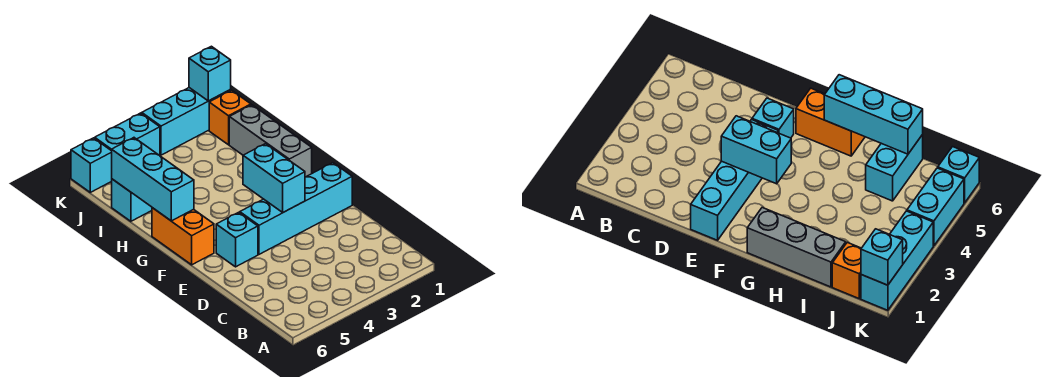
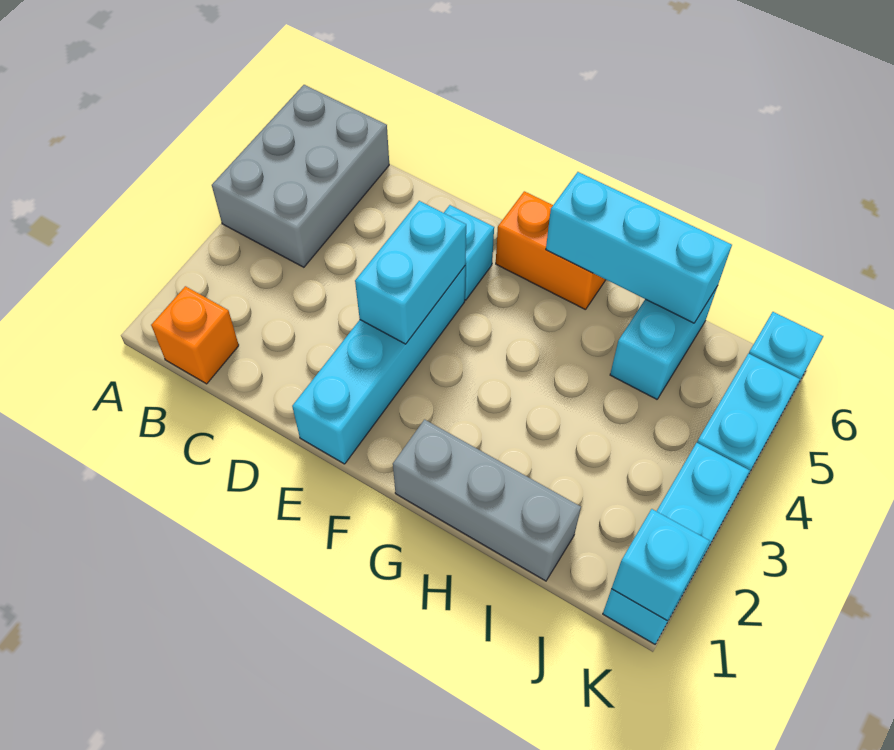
none -> grey brick A4:B6 level 1
cyan brick E3:F3 level 2 -> cyan brick E3:E4 level 2
orange brick J1 level 1 -> orange brick B1 level 1

